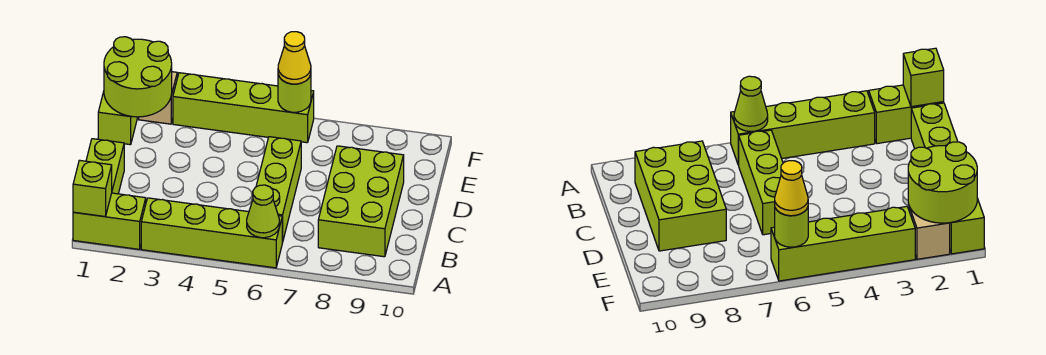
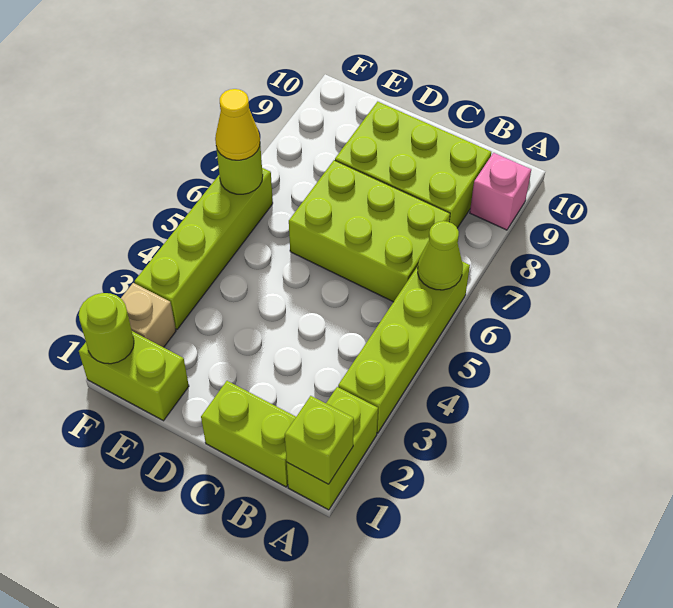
none -> pink brick A9 level 1
lime brick B6:D6 level 1 -> lime brick B6:D7 level 1
lime round brick E1:F2 level 2 -> lime round brick F1 level 2

